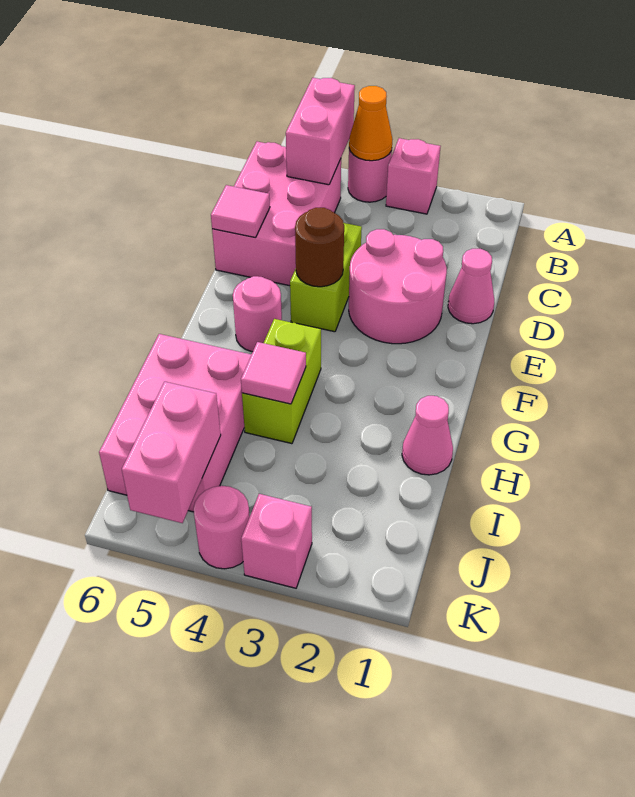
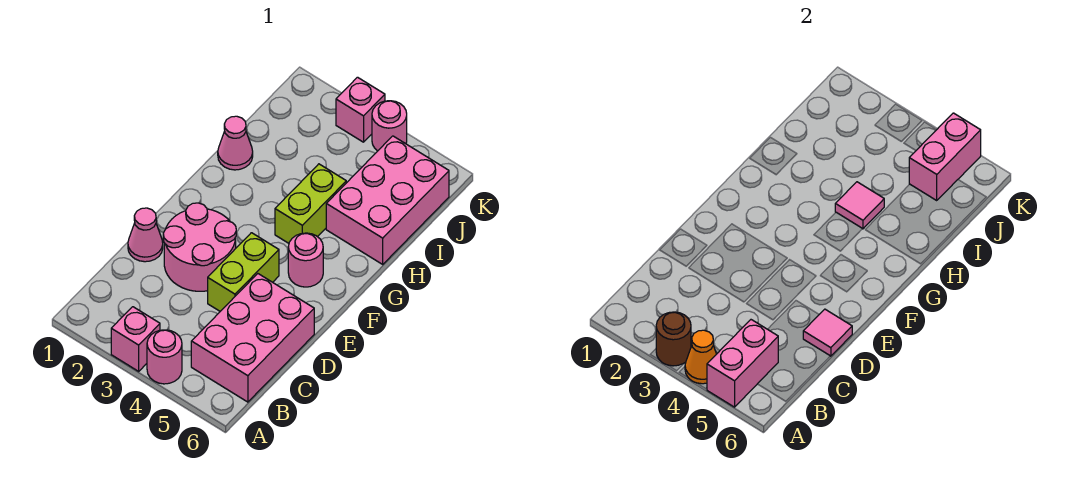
brown round brick E4 level 2 -> brown round brick A3 level 2

